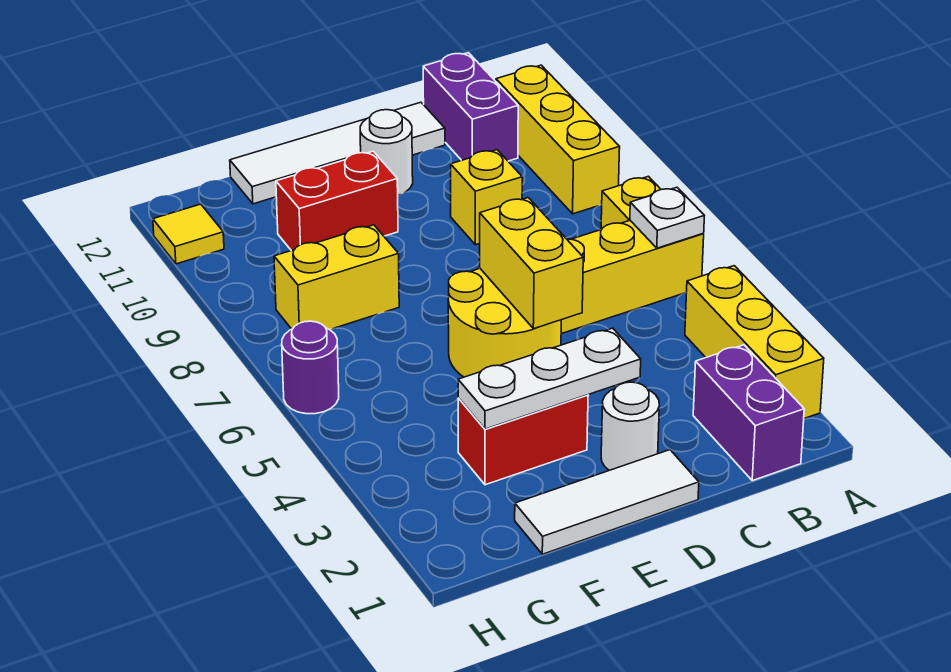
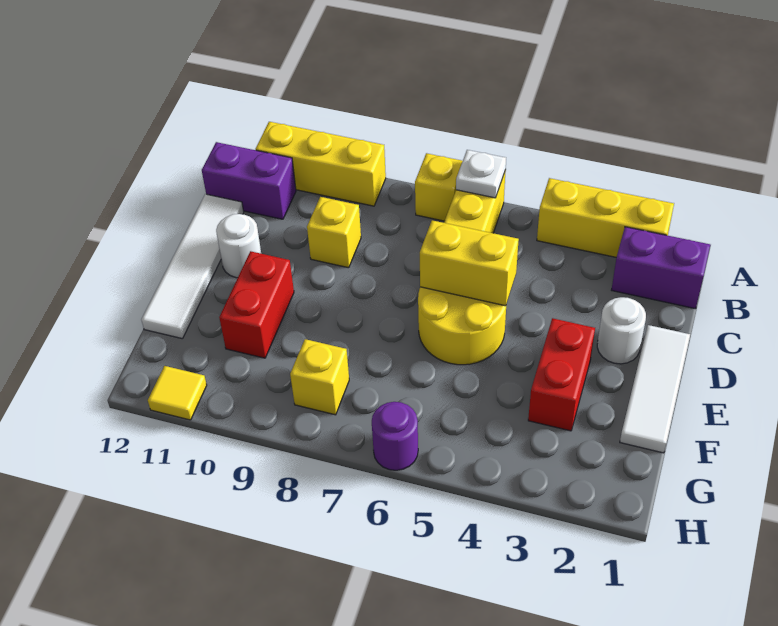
white plate D3:F3 level 2 -> none
yellow brick F8:G8 level 1 -> yellow brick G8 level 1

